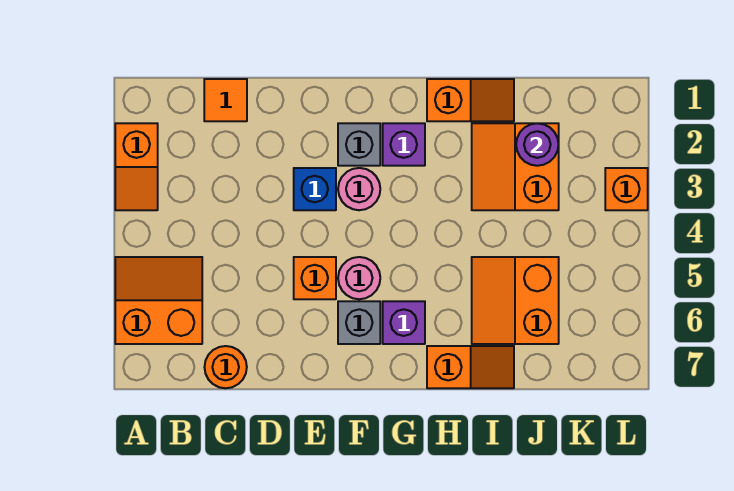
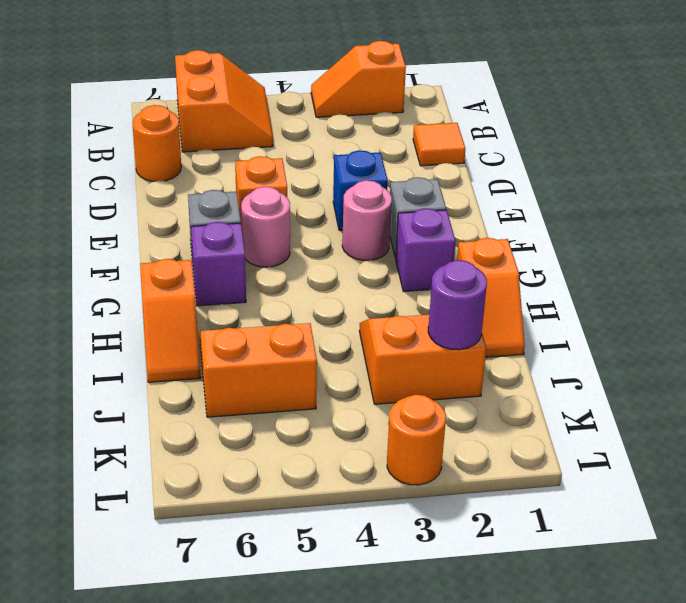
orange brick L3 level 1 -> orange round brick L3 level 1

